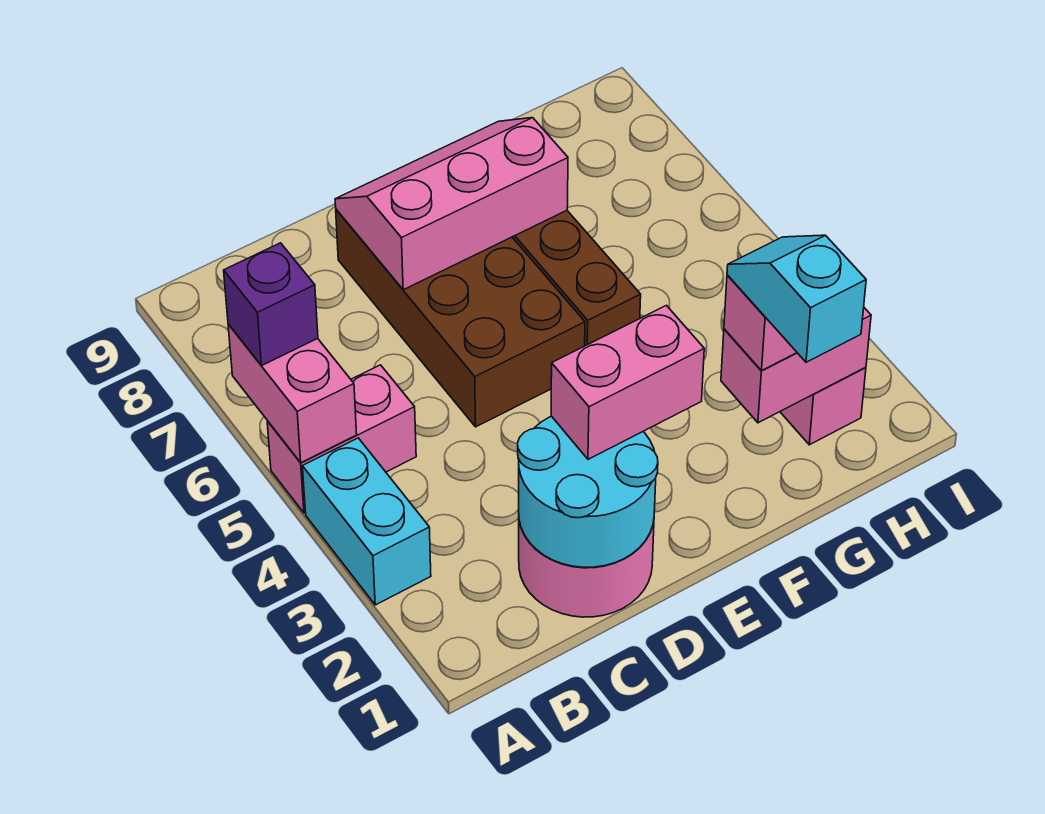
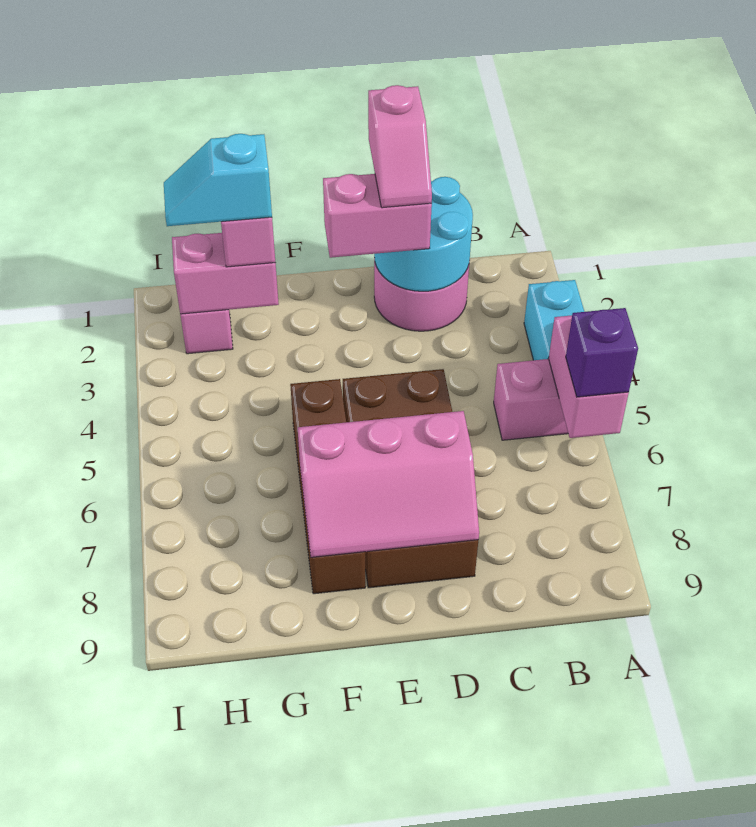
none -> pink slope D1:D2 level 4 top 1
cyan slope G1:G2 level 4 top 1 -> cyan slope G2:H2 level 4 top G

